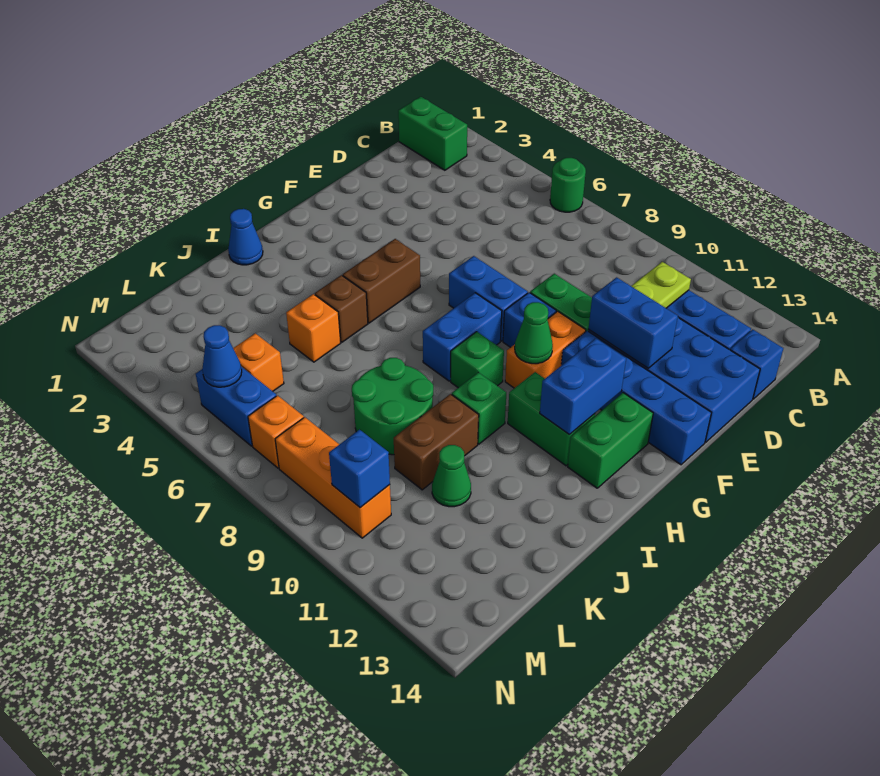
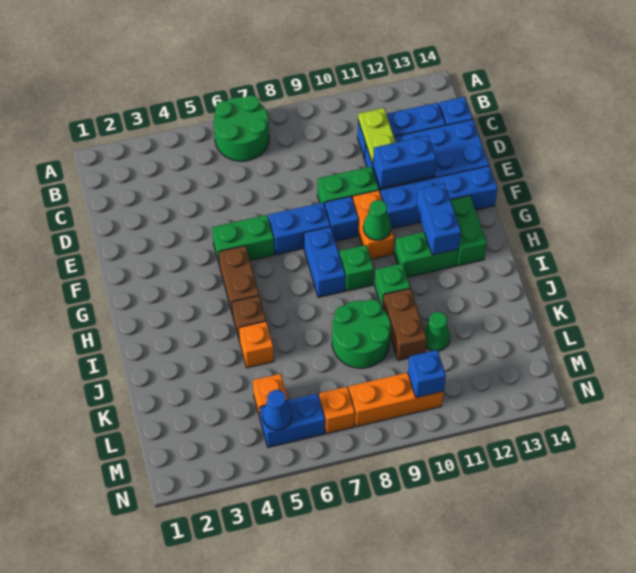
green round brick A6 level 1 -> green round brick A6:B7 level 1
green brick B1:B2 level 1 -> green brick F5:F6 level 1
blue cone I1 level 1 -> none

